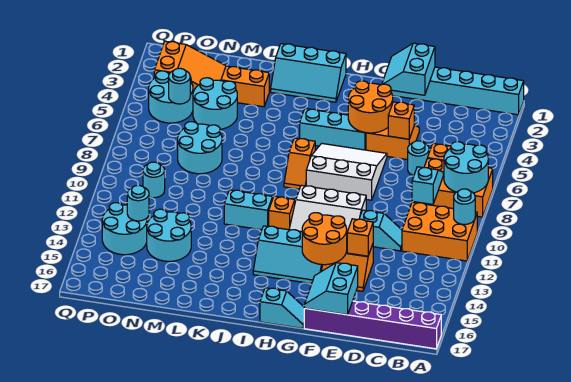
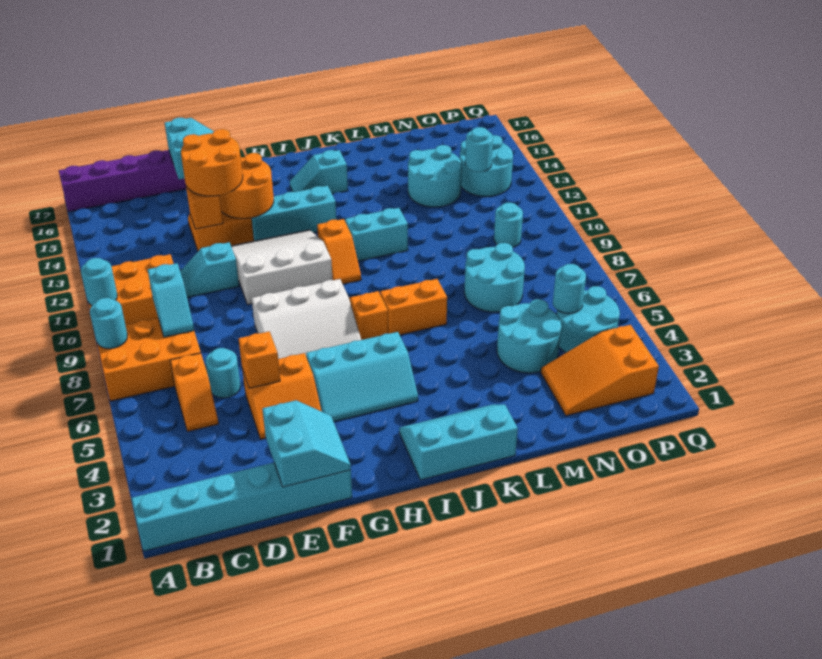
cyan round brick A7:B8 level 2 -> cyan round brick A8 level 2
orange round brick F4:G5 level 2 -> orange round brick E13:F14 level 3
cyan slope G17:H17 level 1 top H -> cyan slope I15:J15 level 1 top J
orange brick L3:M3 level 1 -> orange brick J7:K7 level 1

